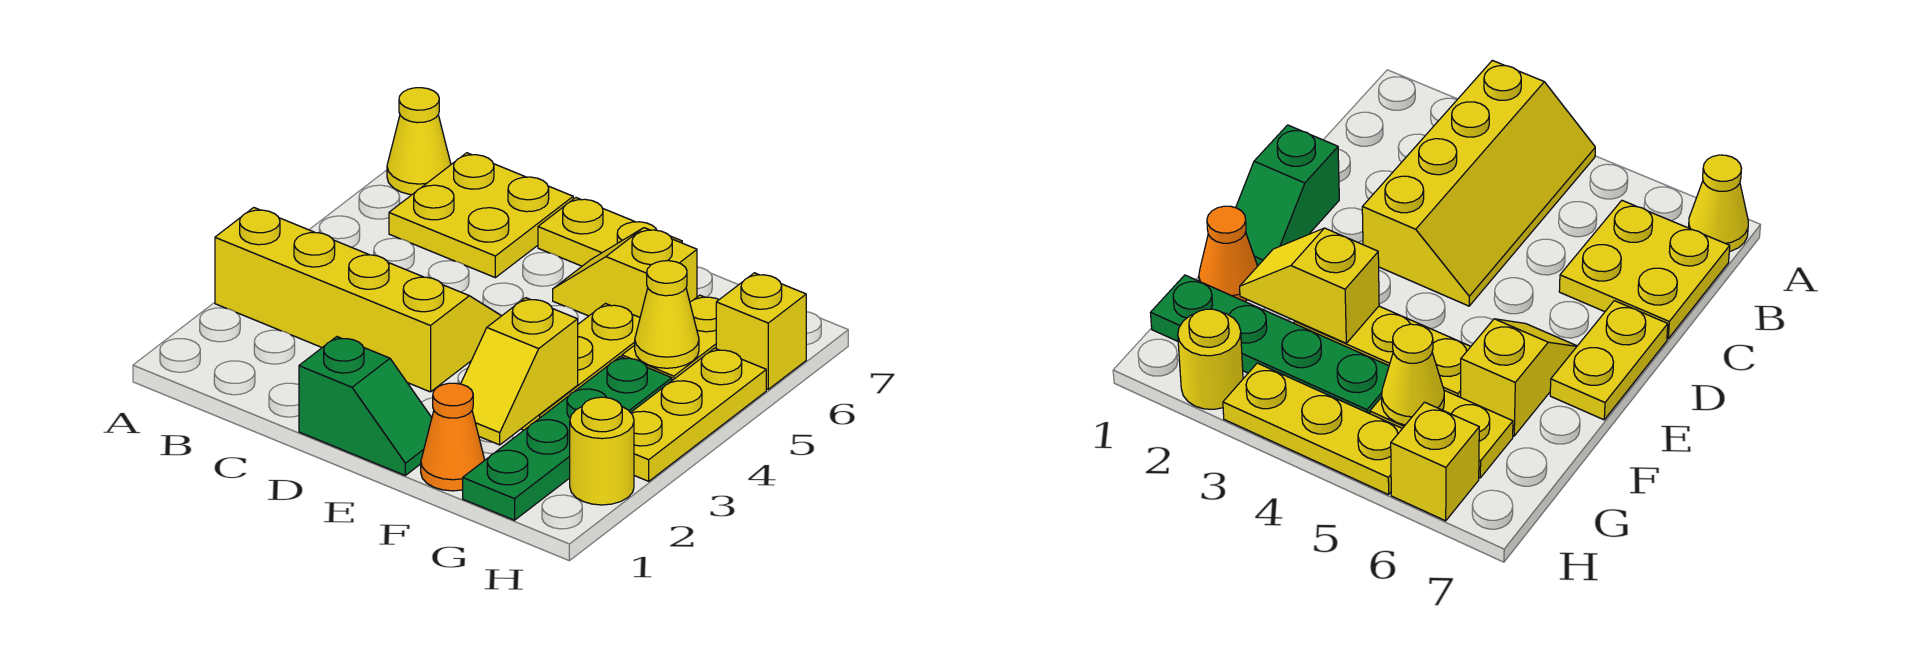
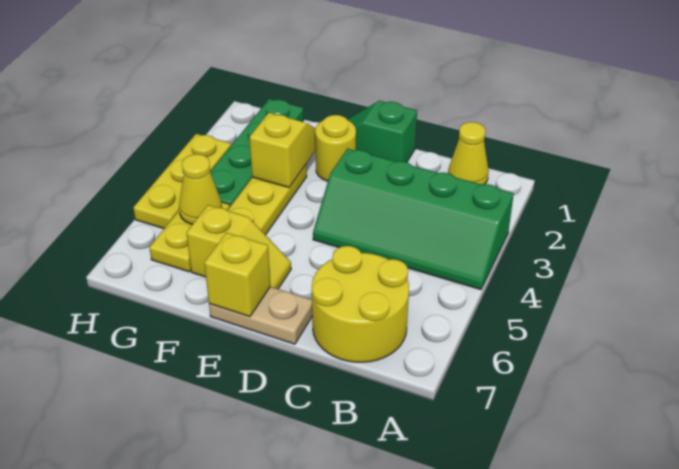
yellow slope A3:D4 level 1 top 3 -> green slope A3:D4 level 1 top 3
yellow cone A7 level 1 -> yellow cone B1 level 1
yellow plate B6:C7 level 1 -> yellow round brick B6:C7 level 1
yellow plate D7:E7 level 1 -> tan plate D7:E7 level 1
orange cone F1 level 1 -> none
yellow round brick H2 level 1 -> yellow round brick E2 level 1
yellow brick H6 level 1 -> yellow brick E7 level 2

